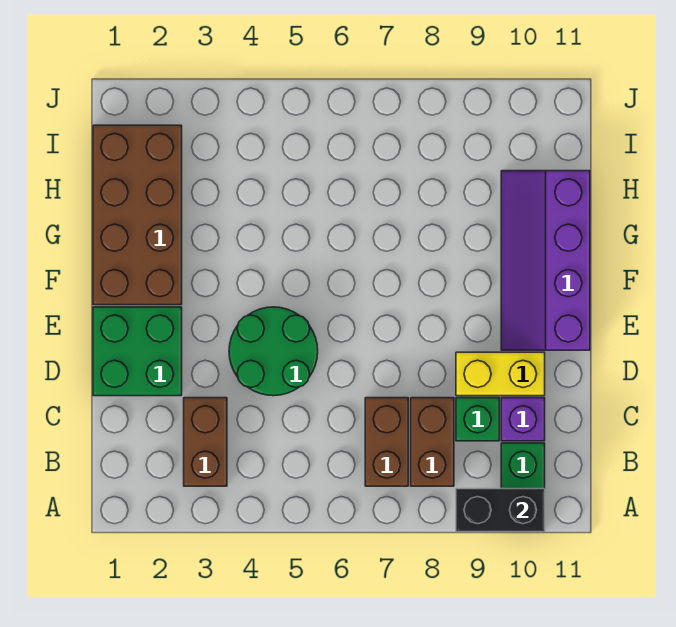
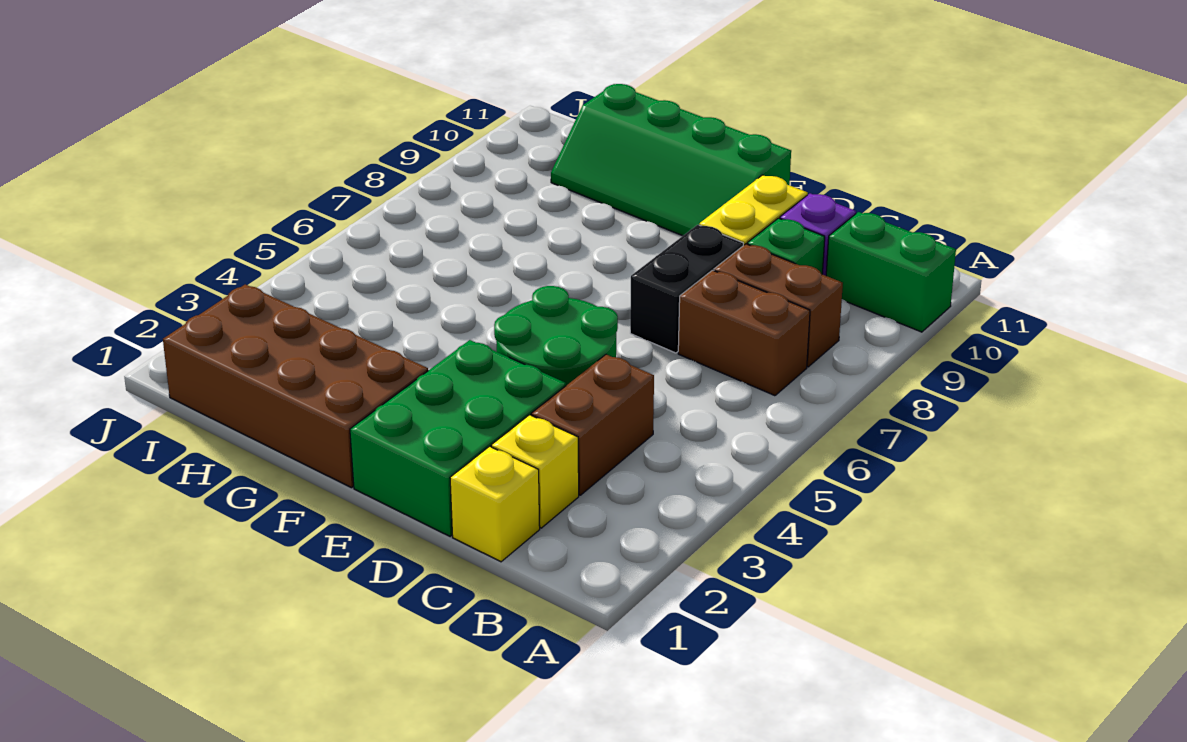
black brick A9:A10 level 2 -> black brick D7:D8 level 1
brown brick B3:C3 level 1 -> brown brick C3:C4 level 1
none -> yellow brick C1 level 1
none -> yellow brick C2 level 1
green brick D1:E2 level 1 -> green brick D1:E3 level 1
purple slope E10:H11 level 1 top 11 -> green slope E10:H11 level 1 top 11

